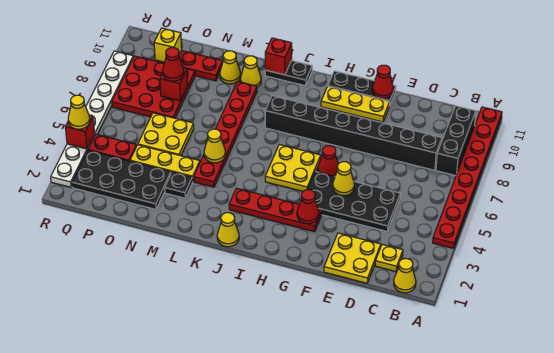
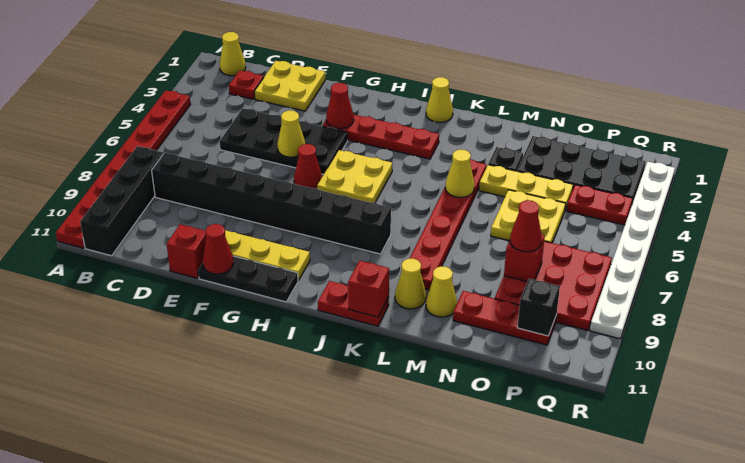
black brick B8:B10 level 1 -> black brick B8:B11 level 1
yellow plate C2 level 1 -> red plate C2 level 1
black plate J11:K11 level 1 -> red plate J11:K11 level 1
yellow brick P10 level 2 -> black brick P10 level 2
red brick R4 level 2 -> red brick E11 level 1
yellow cone R4 level 3 -> none

